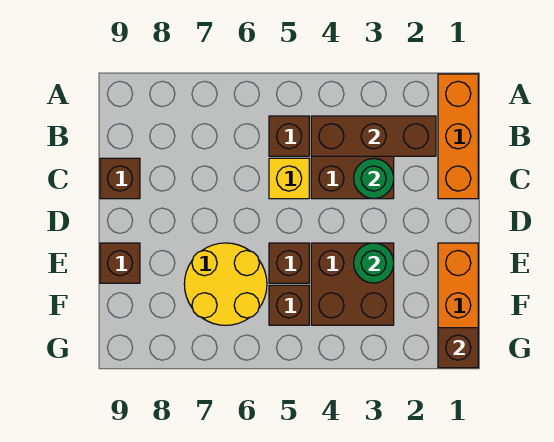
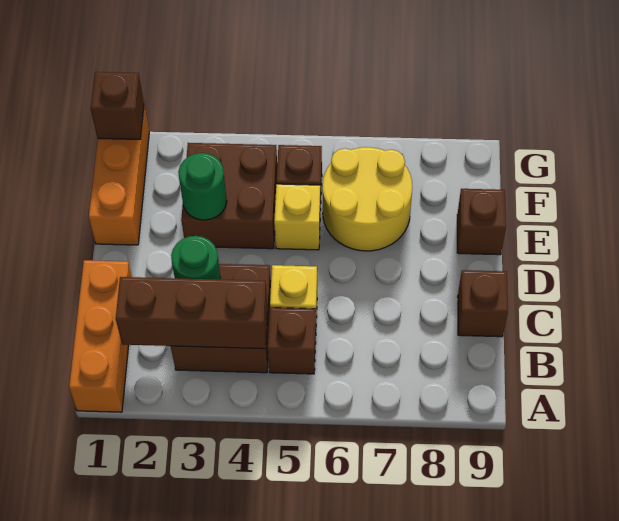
brown brick E5 level 1 -> yellow brick E5 level 1

